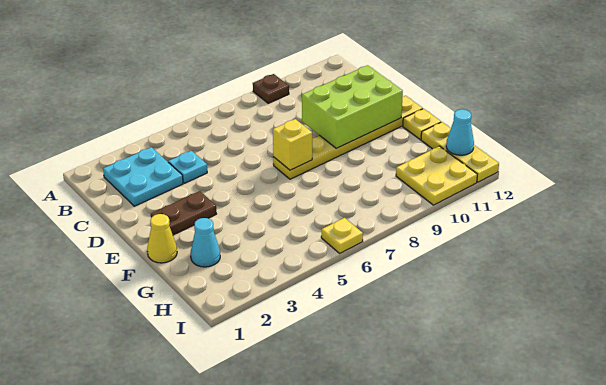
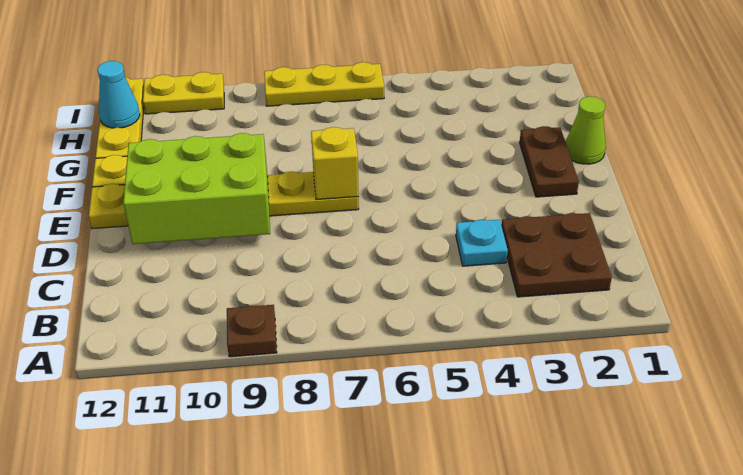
cyan plate B2:C3 level 1 -> brown plate B2:C3 level 1
brown plate E2:E3 level 1 -> brown plate E2:F2 level 1
yellow cone F1 level 1 -> lime cone F1 level 1
cyan cone G2 level 1 -> none
yellow plate H10:I11 level 1 -> yellow plate I10:I11 level 1
yellow plate I6 level 1 -> yellow plate I6:I8 level 1

